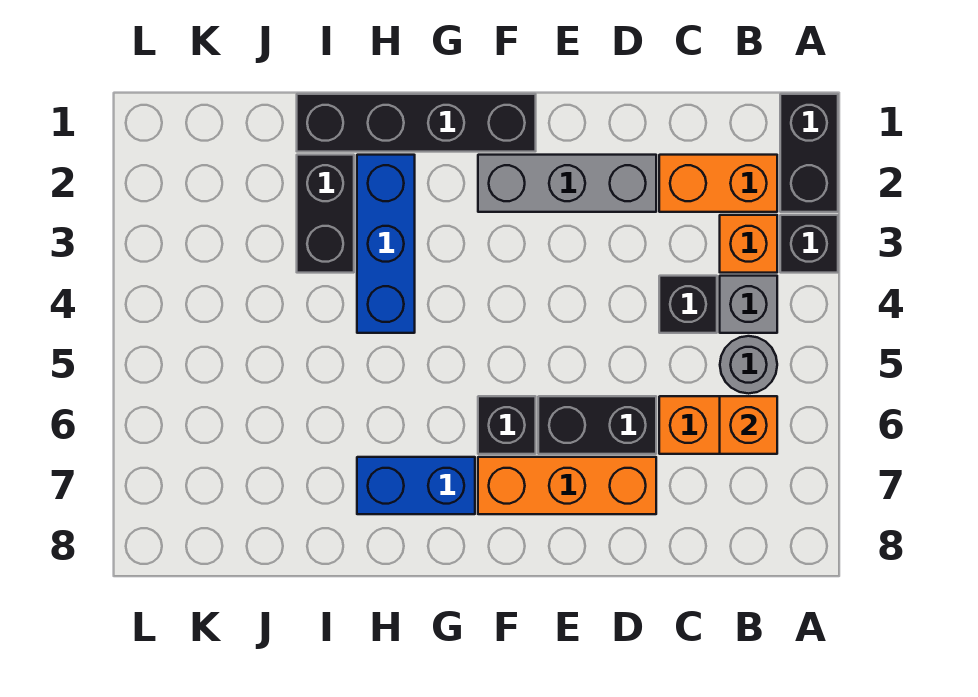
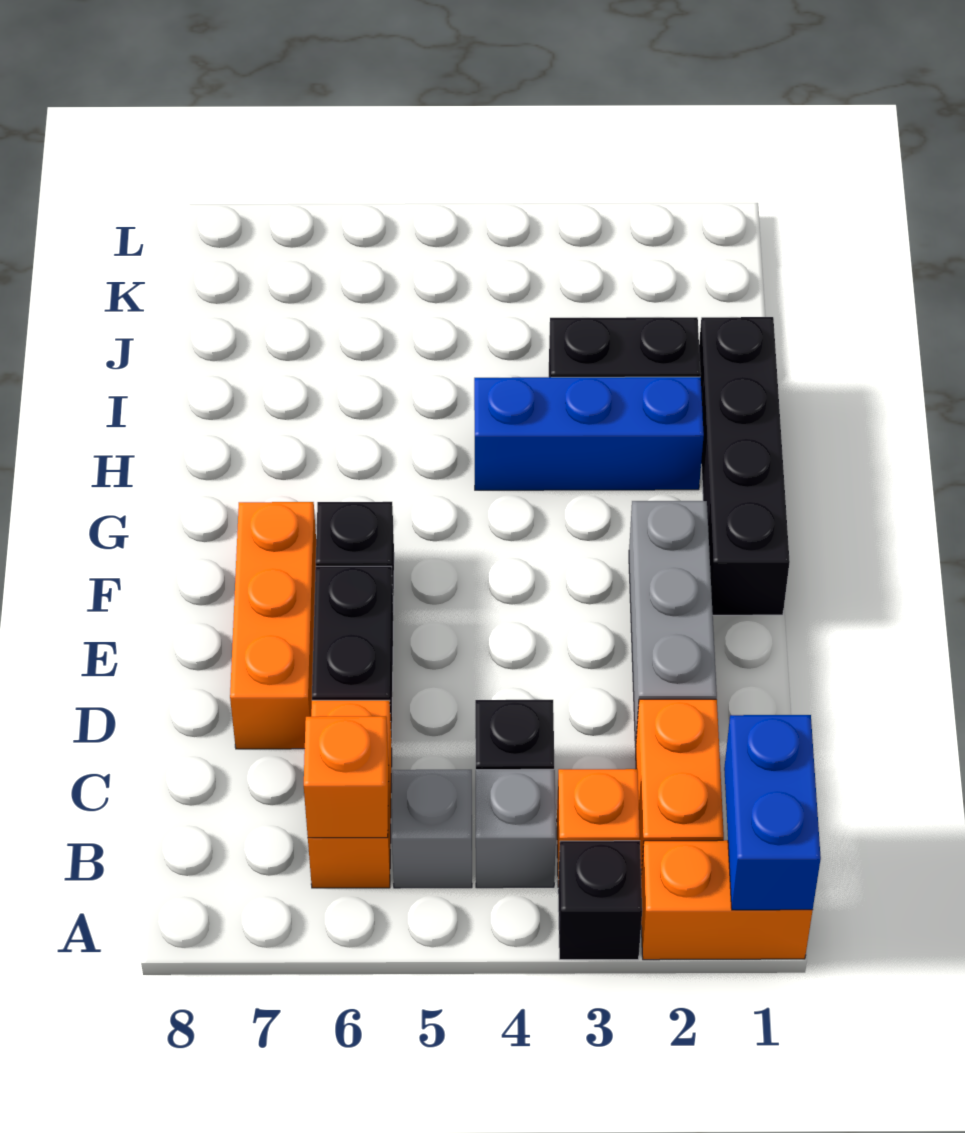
black brick A1:A2 level 1 -> orange brick A1:A2 level 1
grey round brick B5 level 1 -> grey brick B5 level 1
blue brick G7:H7 level 1 -> blue brick A1:B1 level 2

